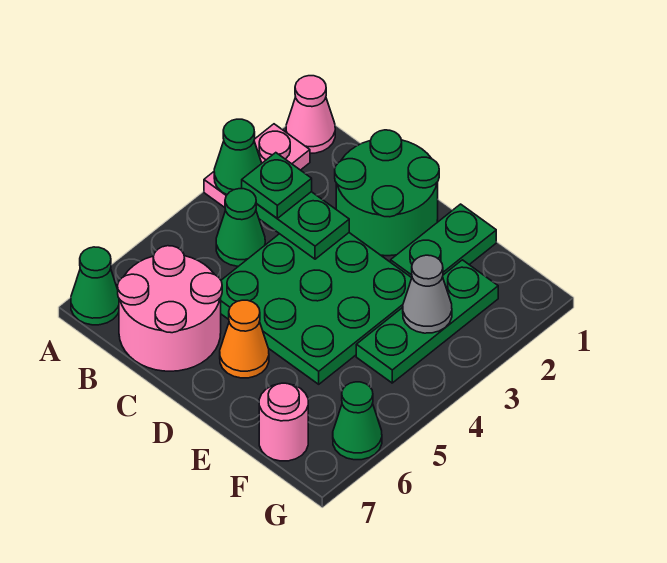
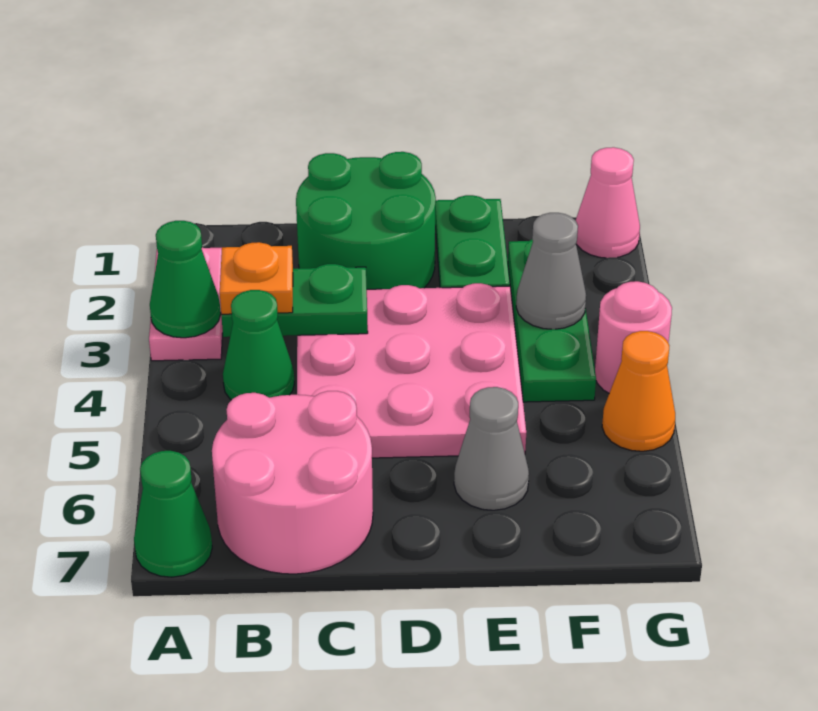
pink cone A1 level 1 -> pink cone G1 level 1
green plate B3 level 3 -> orange plate B3 level 3
green plate C3:E5 level 1 -> pink plate C3:E5 level 1
orange cone D6 level 1 -> orange cone G5 level 1
none -> grey cone E6 level 1
pink round brick F7 level 1 -> pink round brick G4 level 1
green cone G6 level 1 -> none

